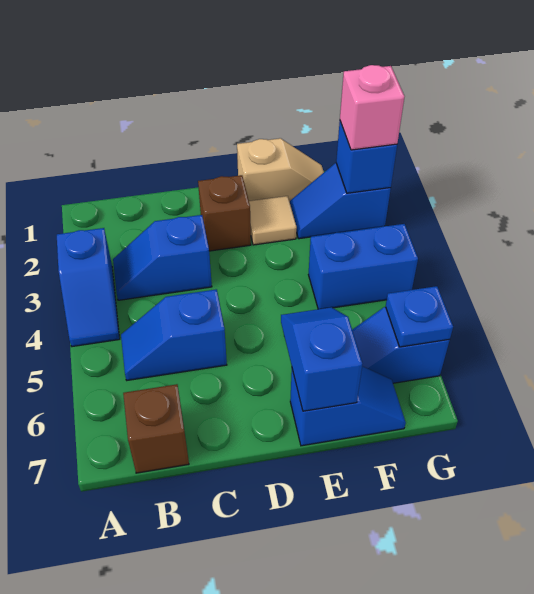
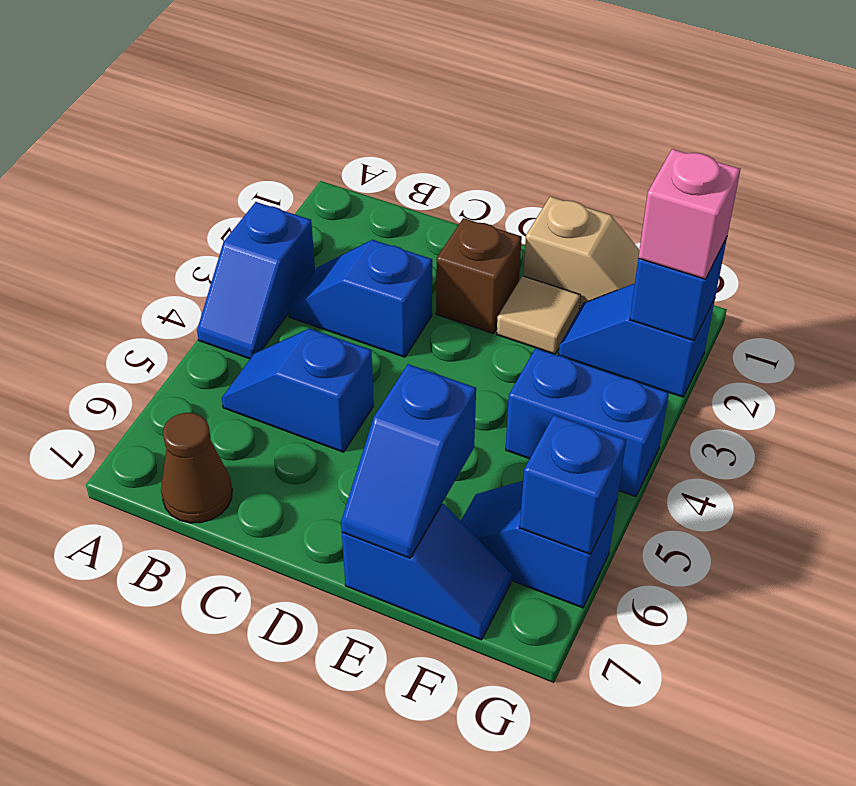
brown brick B7 level 1 -> brown cone B7 level 1
blue slope E6:E7 level 2 top 7 -> blue slope E6:E7 level 2 top 6
blue plate G6 level 2 -> blue brick G6 level 2

